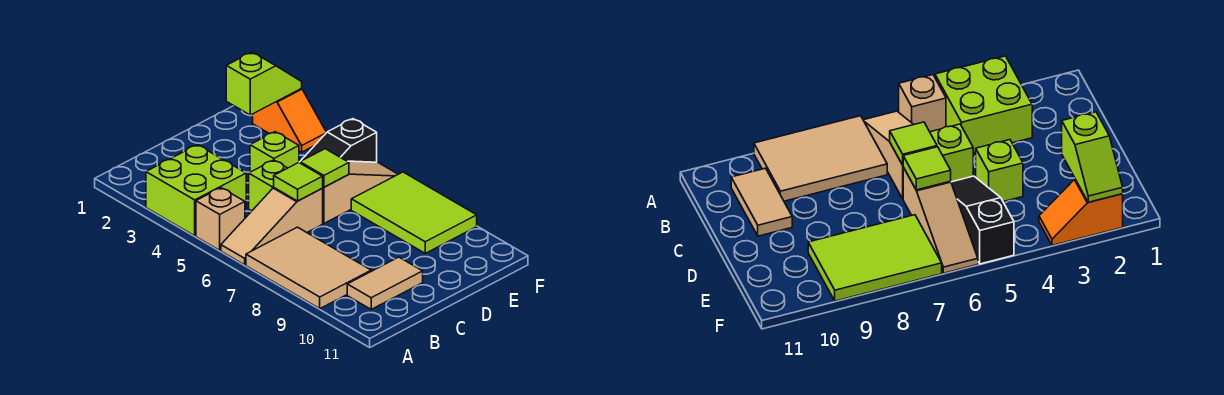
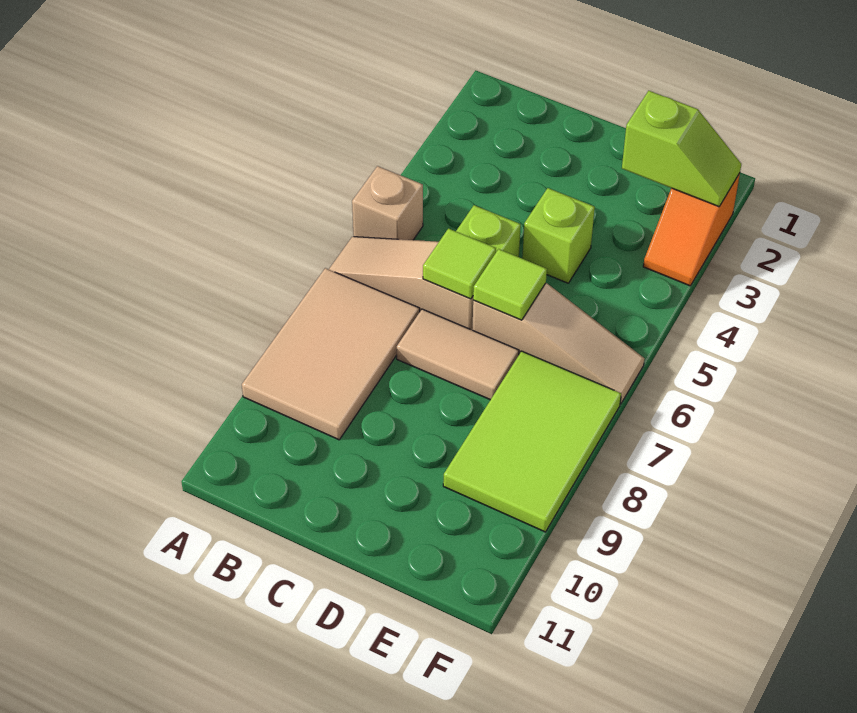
lime brick A3:B4 level 1 -> none
tan tile B10:C10 level 1 -> tan tile C7:D7 level 1
black slope D5:F5 level 1 top F -> none

